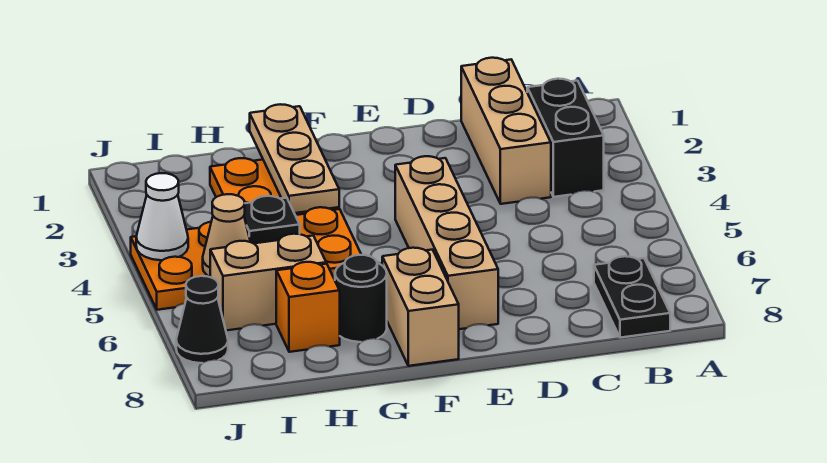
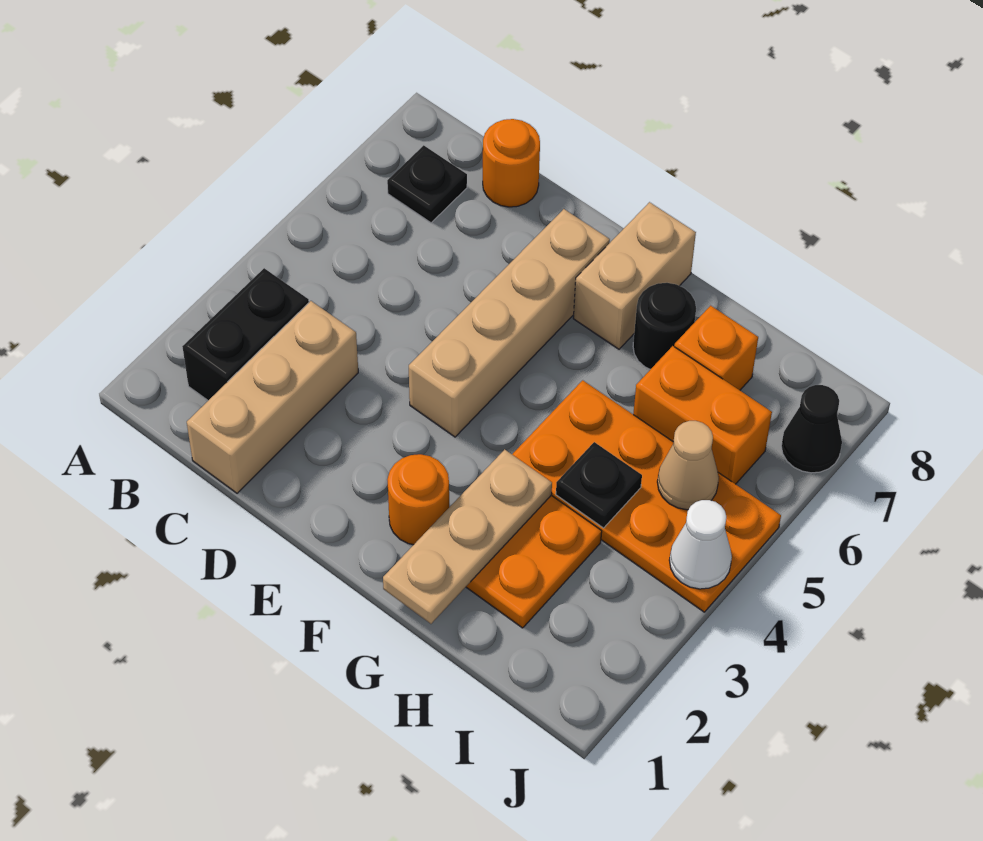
black plate B7:B8 level 1 -> black plate B7 level 1
none -> orange round brick C8 level 1
none -> orange round brick F2 level 1
tan brick H6:I6 level 1 -> orange brick H6:I6 level 1

